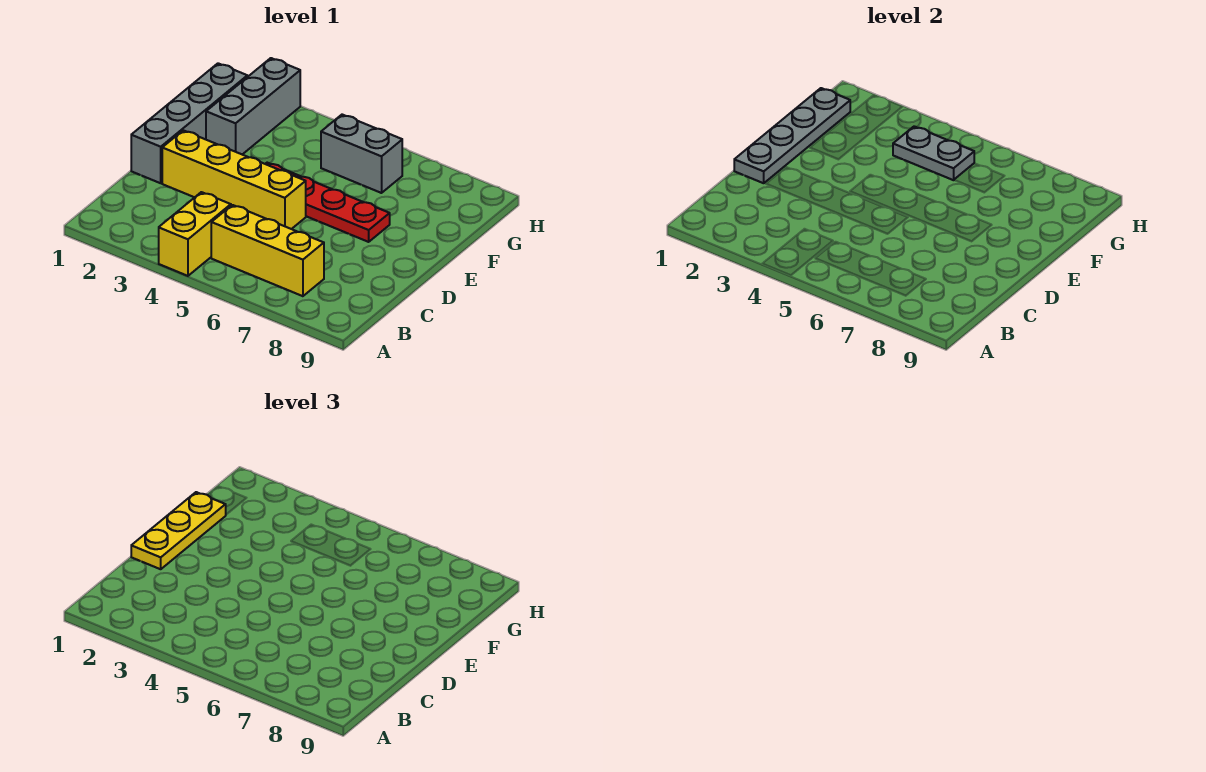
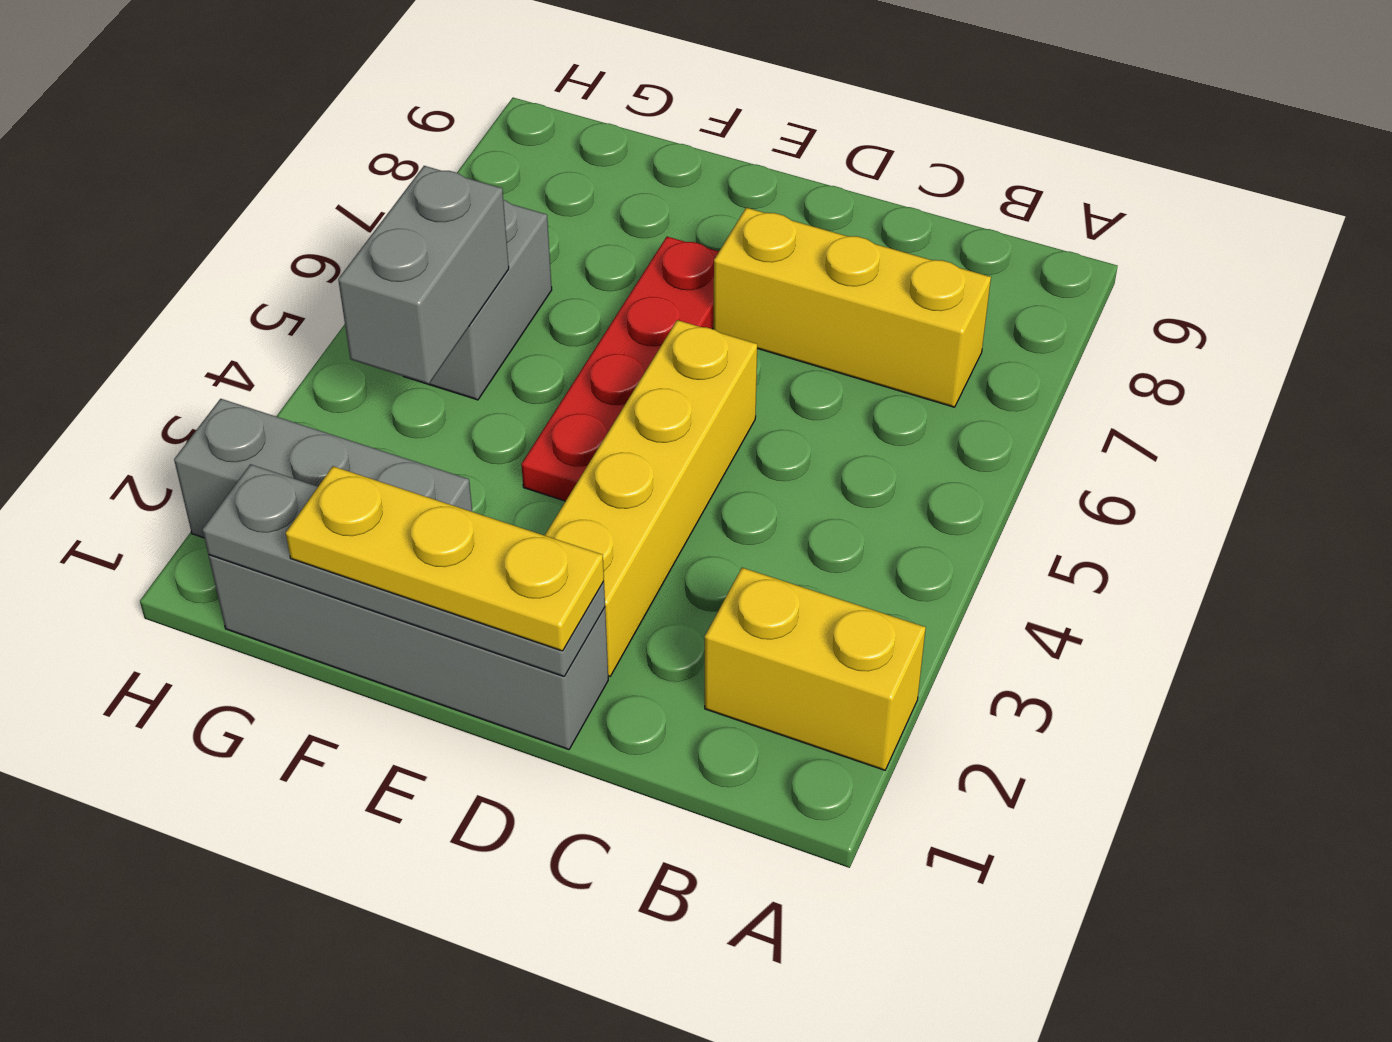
yellow brick A4:B4 level 1 -> yellow brick A2:B2 level 1
yellow brick B5:B7 level 1 -> yellow brick B7:D7 level 1
grey plate G4:G5 level 2 -> grey brick G4:G5 level 2

